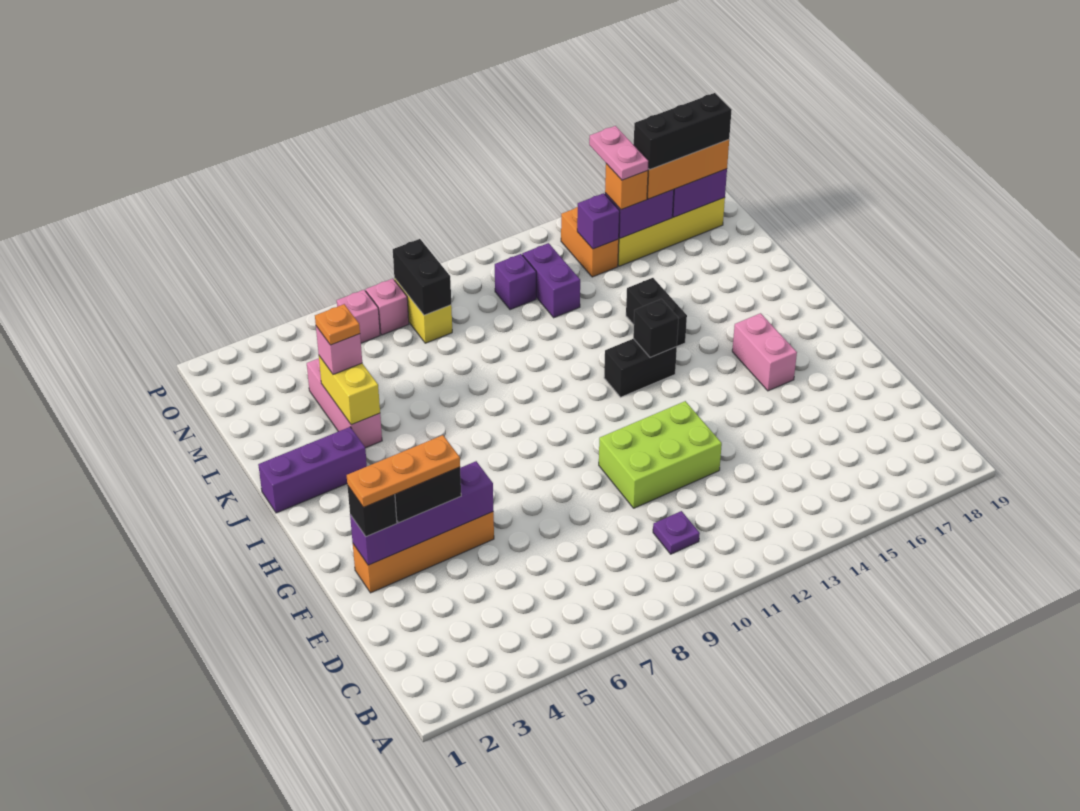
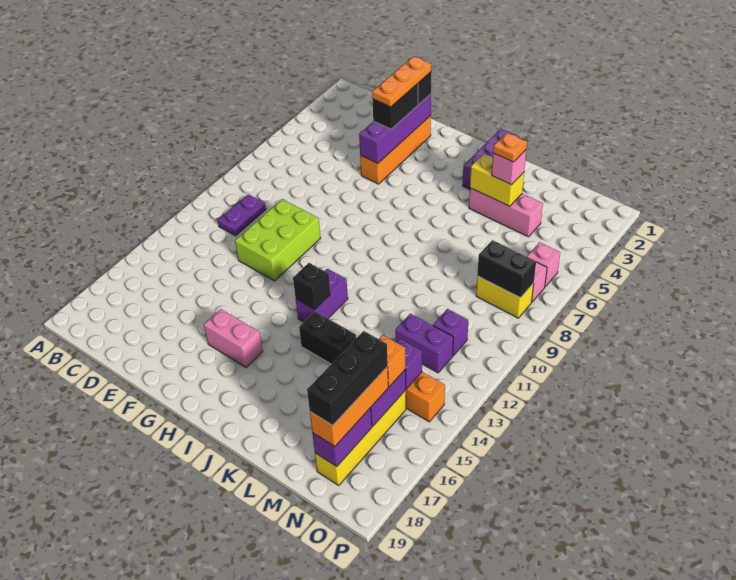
purple plate C10 level 1 -> purple plate C10:C11 level 1
black brick I12:I13 level 1 -> purple brick I12:I13 level 1
pink plate N15:O15 level 4 -> none

